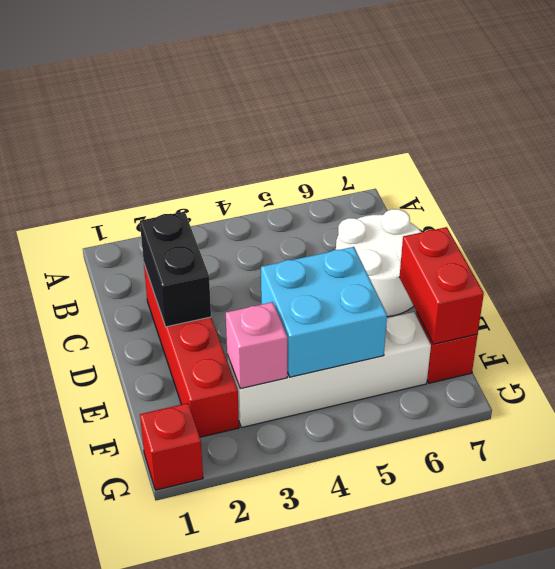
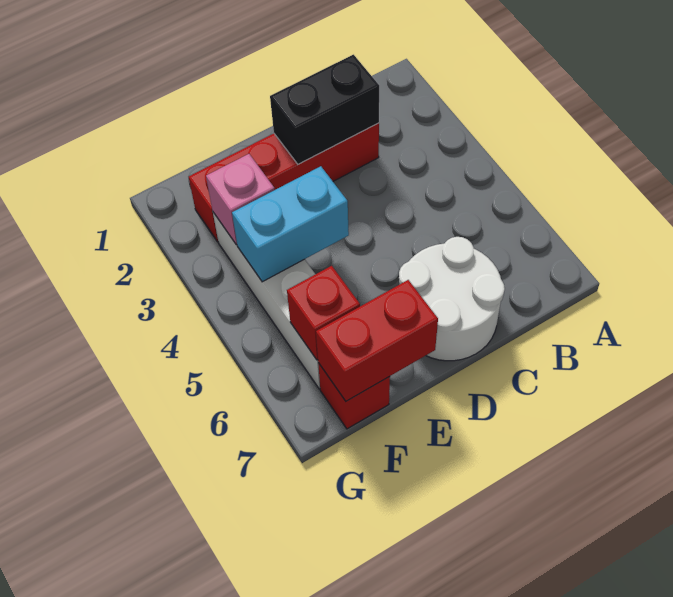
cyan brick E4:F5 level 2 -> cyan brick E4:F4 level 2
red brick G1 level 1 -> red brick F6 level 2

